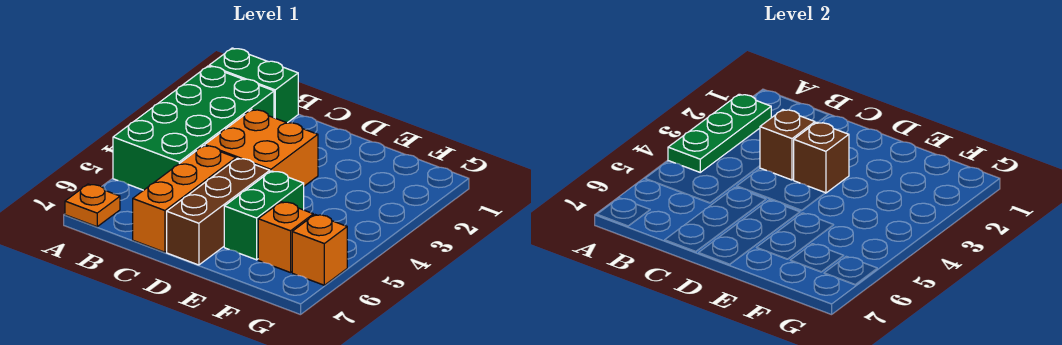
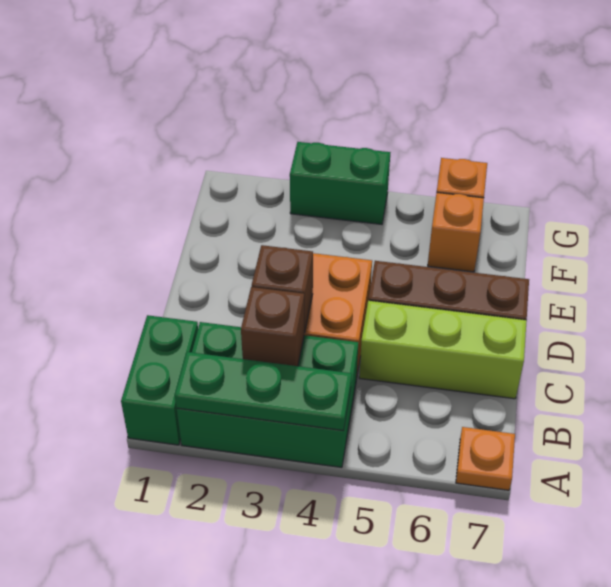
green brick A2:B5 level 1 -> green brick A2:B4 level 1
orange brick C5:C7 level 1 -> lime brick C5:C7 level 1
brown brick D3 level 2 -> brown brick B3 level 2
green brick E5:E6 level 1 -> green brick G3:G4 level 1

